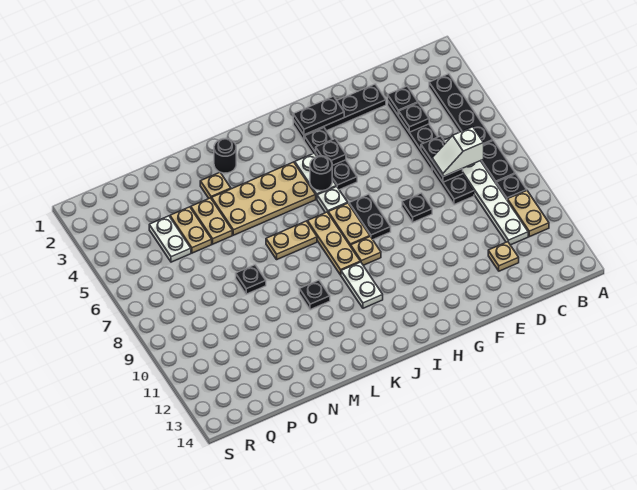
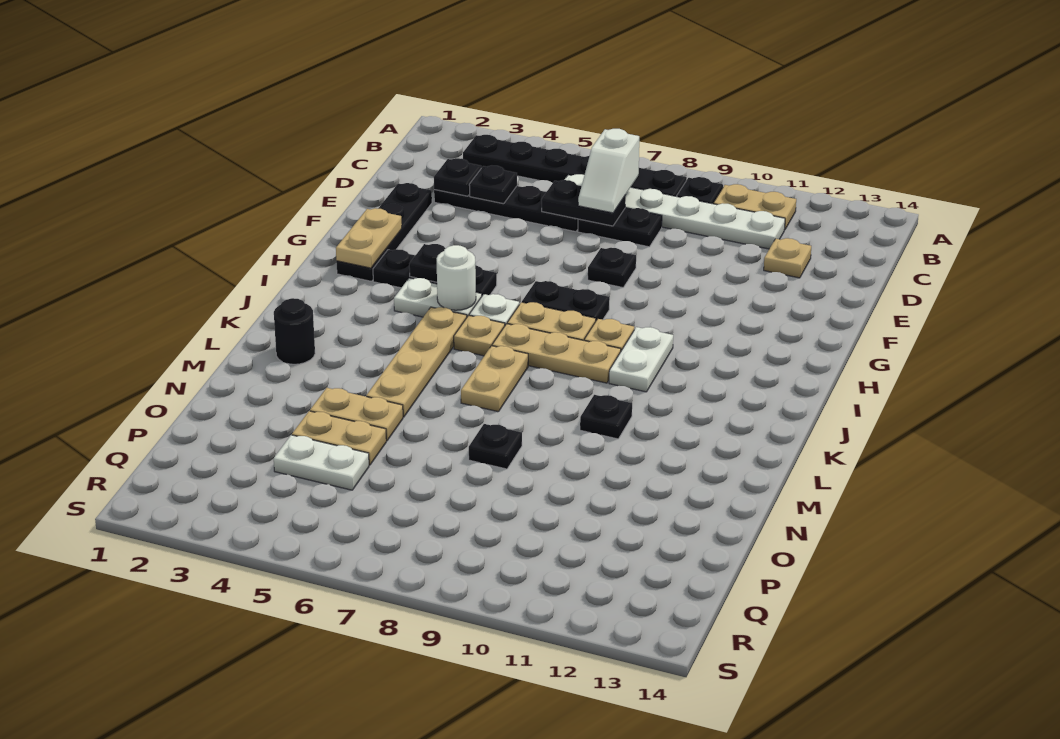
black plate G2:H2 level 2 -> tan plate G2:H2 level 2
black round brick I5 level 2 -> white round brick I5 level 2
tan plate J4:M5 level 1 -> tan plate J5:M5 level 1
white plate J10:J11 level 1 -> white plate I10:J10 level 1
tan plate M3 level 1 -> tan plate J6 level 1

